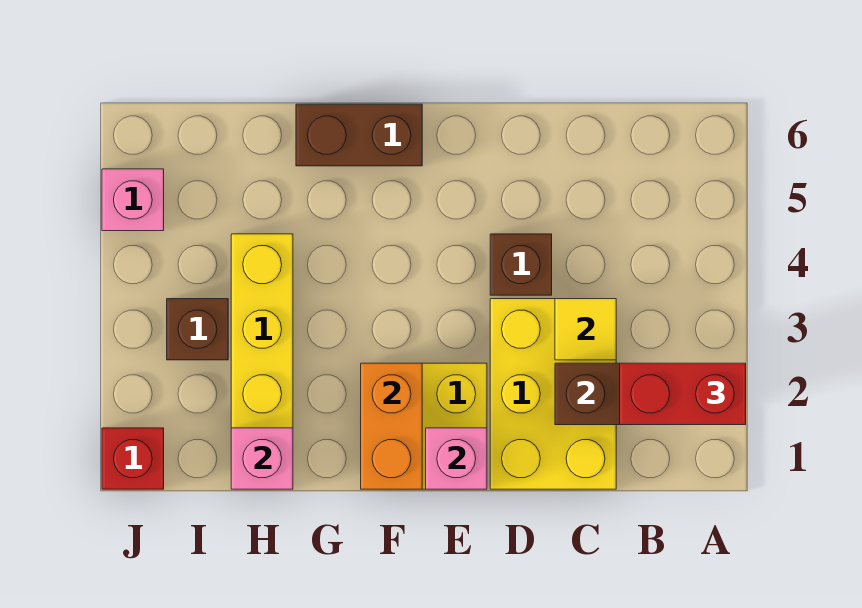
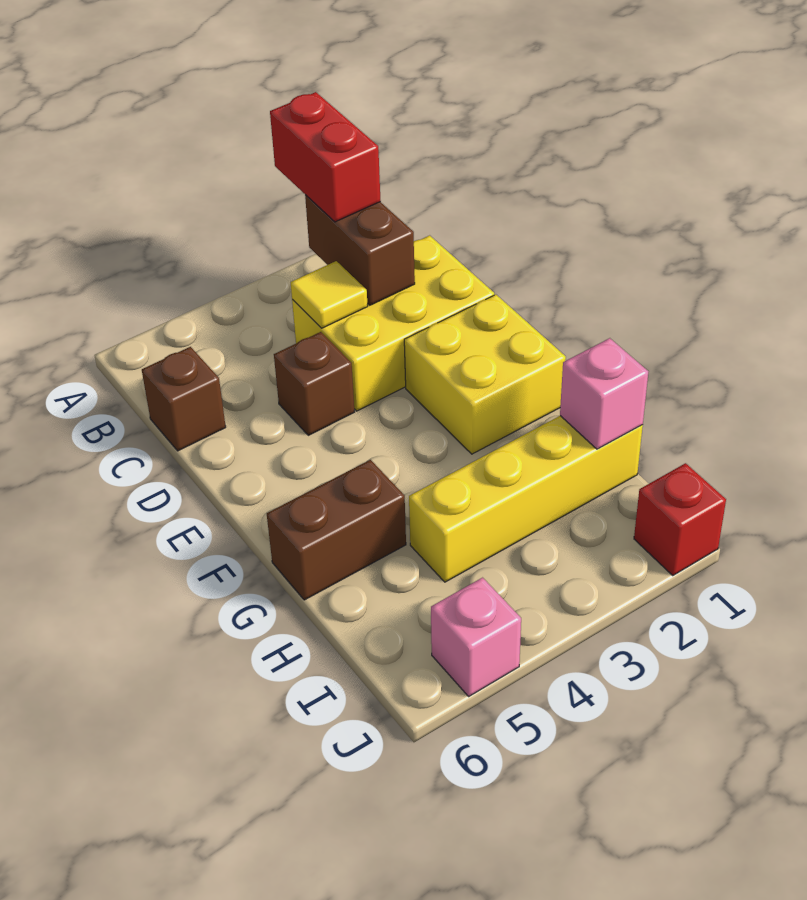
pink brick E1 level 2 -> none
orange brick F1:F2 level 2 -> none
brown brick F6:G6 level 1 -> brown brick G5:G6 level 1
brown brick I3 level 1 -> brown brick C6 level 1

